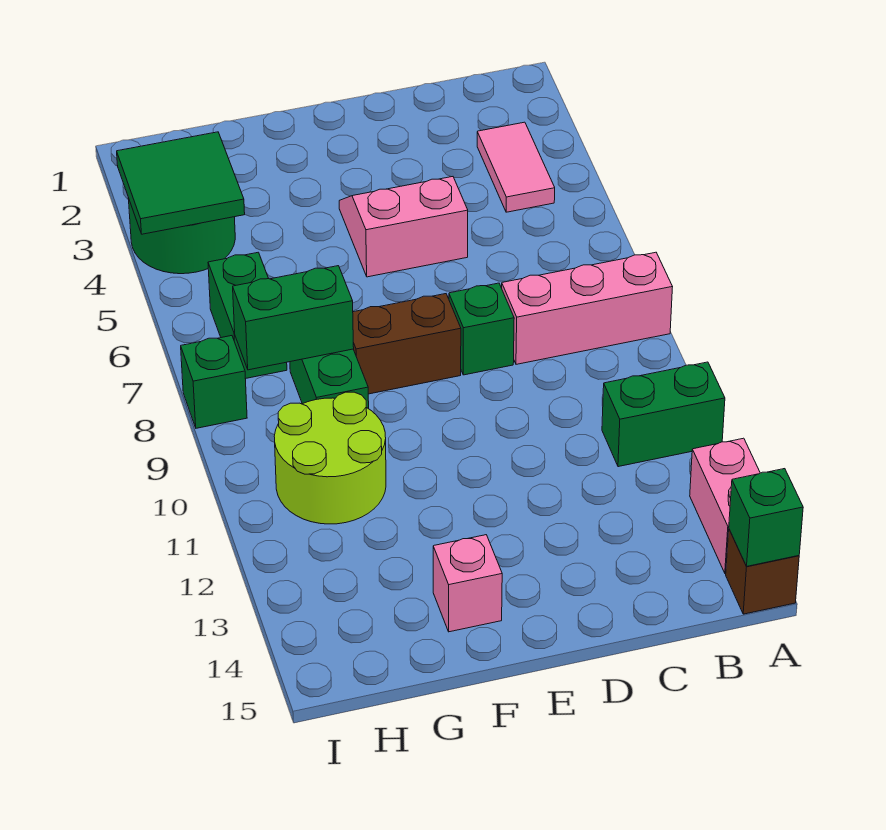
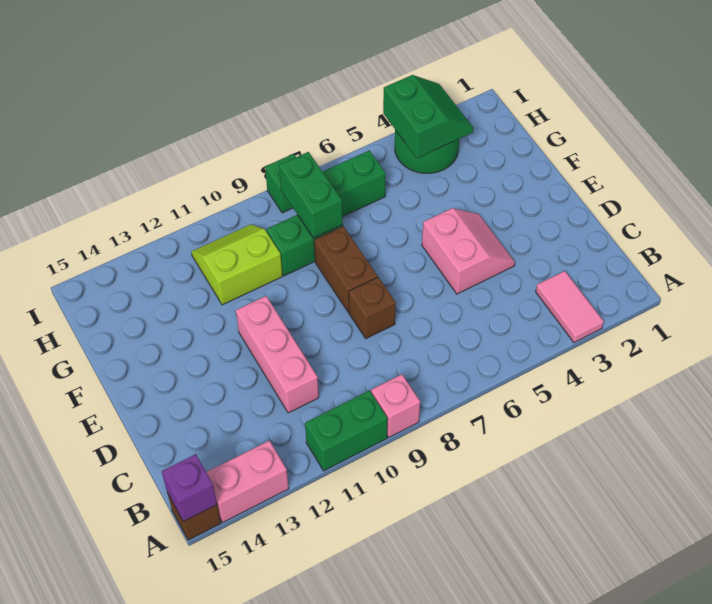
pink brick A8:C8 level 1 -> pink brick C11:E11 level 1
green brick A11:B11 level 1 -> green brick A10:A11 level 1
green brick A15 level 2 -> purple brick A15 level 2
pink tile B3:B4 level 1 -> pink tile A3:B3 level 1
green brick D8 level 1 -> brown brick D8 level 1
pink brick F14 level 1 -> pink brick A9 level 1
lime round brick G10:H11 level 1 -> lime slope G10:H11 level 1 top G
green tile H3:I4 level 2 -> green slope H3:I4 level 2 top 4

